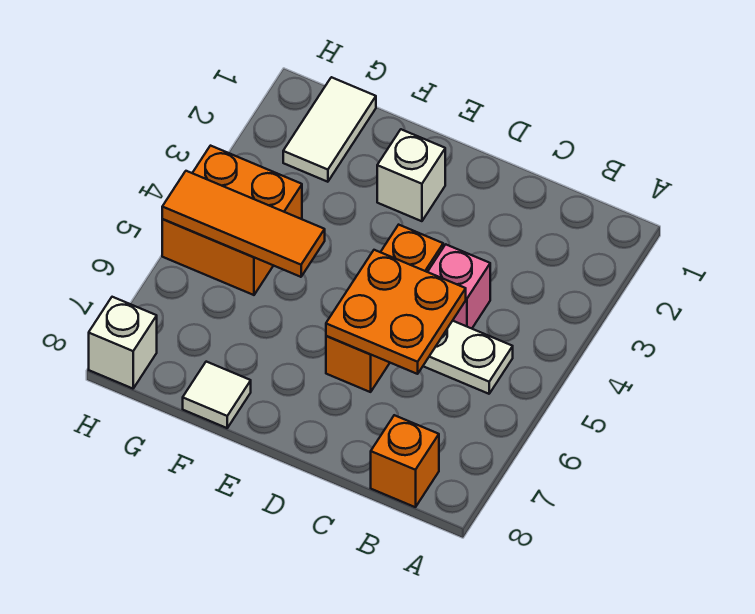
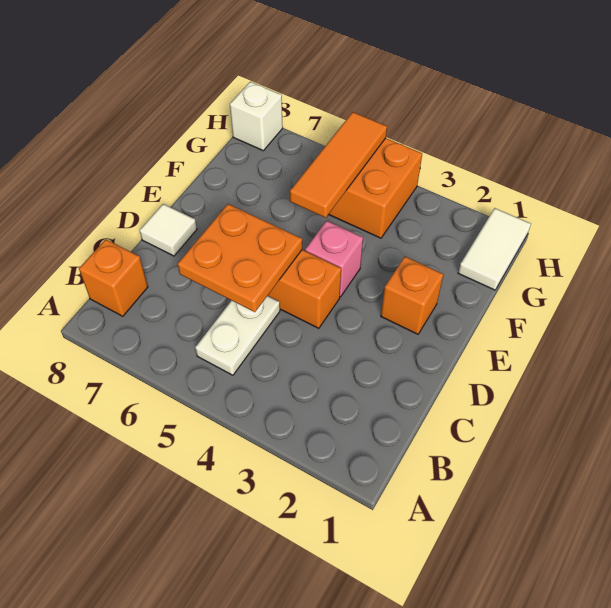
pink brick C4 level 1 -> pink brick E4 level 1
white brick E2 level 1 -> orange brick E2 level 1
white tile F8 level 1 -> white tile D8 level 1
white tile G1:G2 level 1 -> white tile G1:H1 level 1

